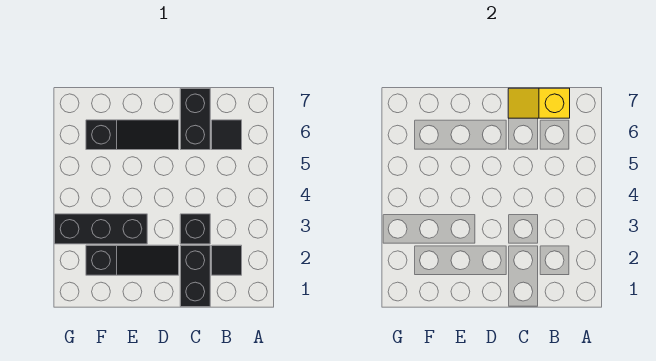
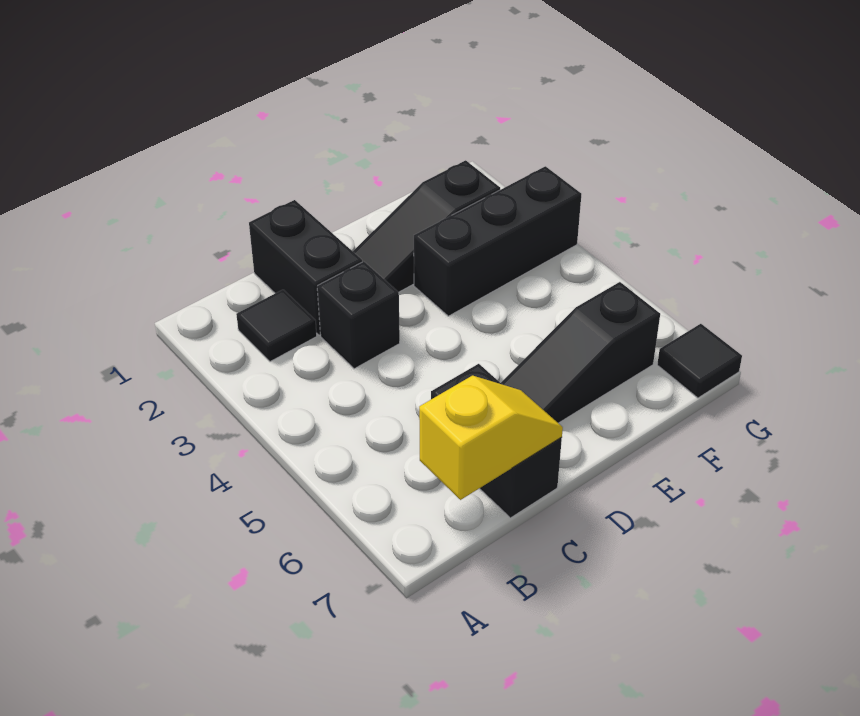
black tile B6 level 1 -> black tile G7 level 1

